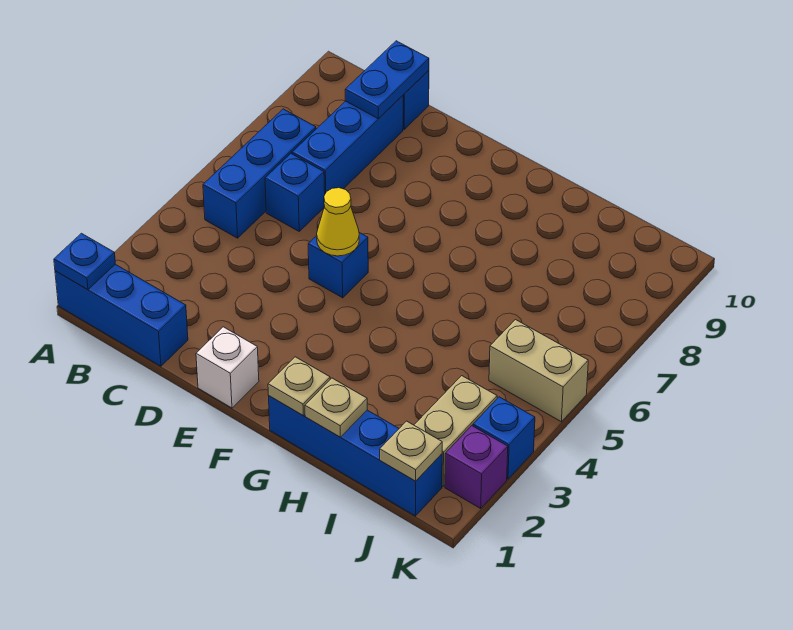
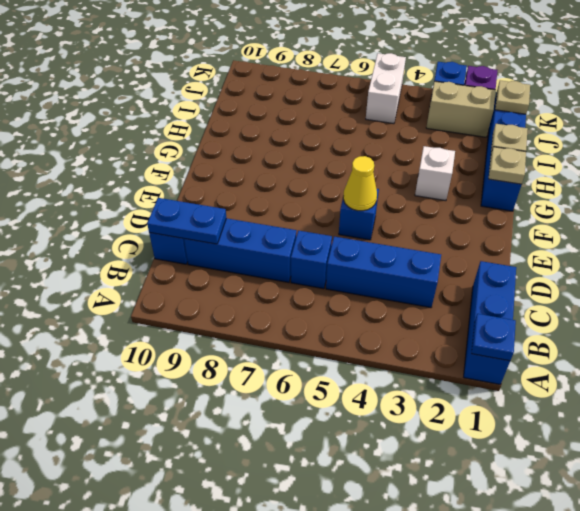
blue brick B5:B7 level 1 -> blue brick C3:C5 level 1
white brick E1 level 1 -> white brick G3 level 1
tan brick J5:K5 level 1 -> white brick J5:K5 level 1

